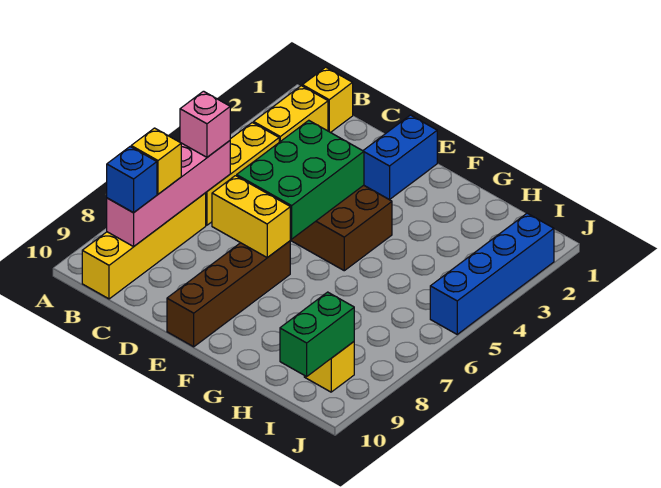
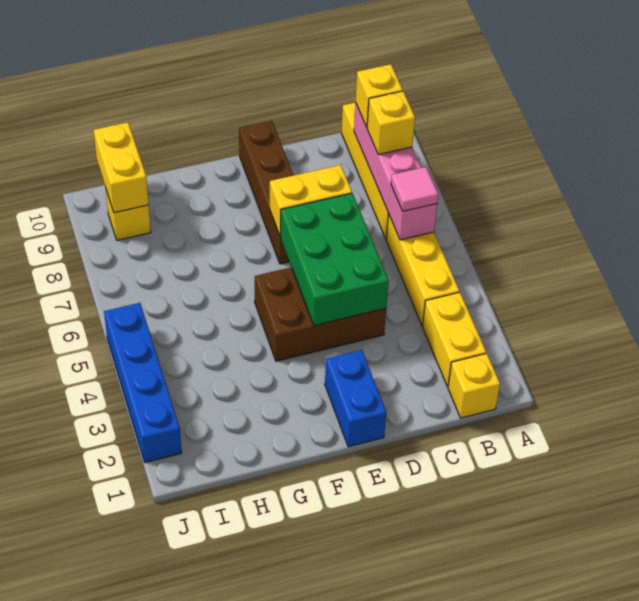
pink brick B6 level 3 -> pink tile B6 level 3
blue brick B9 level 3 -> yellow brick B9 level 3
green brick I9:I10 level 2 -> yellow brick I9:I10 level 2

